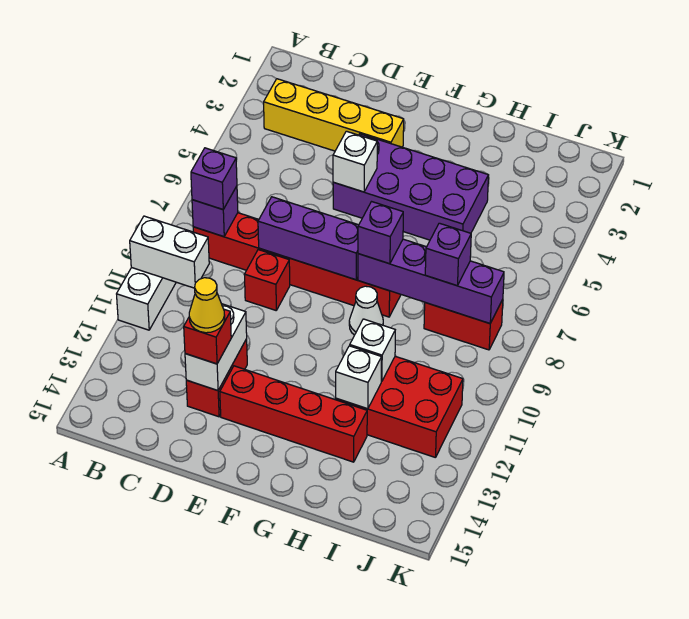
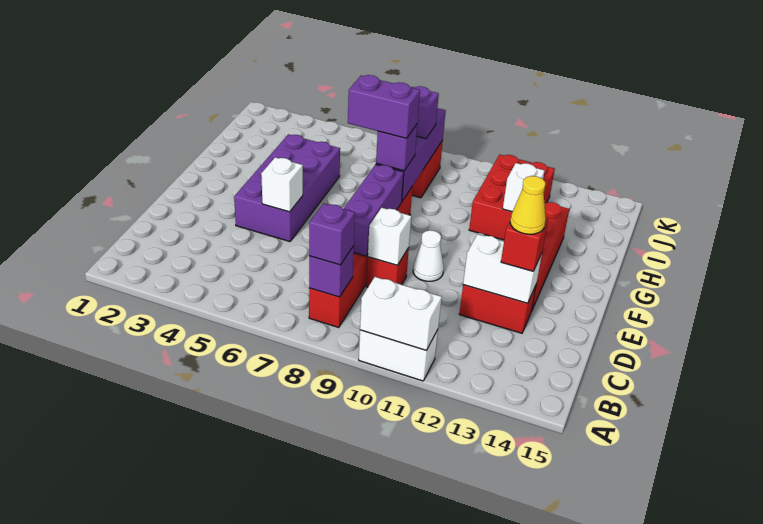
white brick A10:B10 level 2 -> white brick A10:A11 level 2
yellow brick B3:E3 level 1 -> none
none -> purple brick G7:G8 level 4
white cone G9 level 1 -> white cone E10 level 1
white brick H11 level 2 -> white brick D9 level 2

